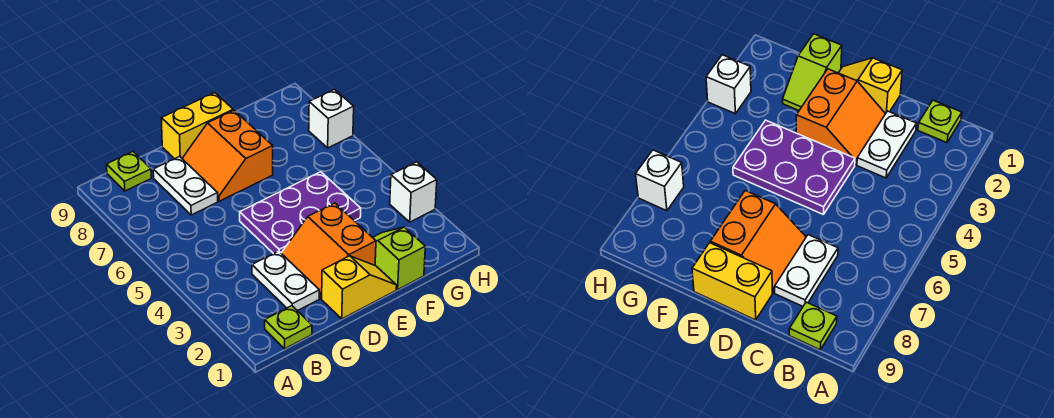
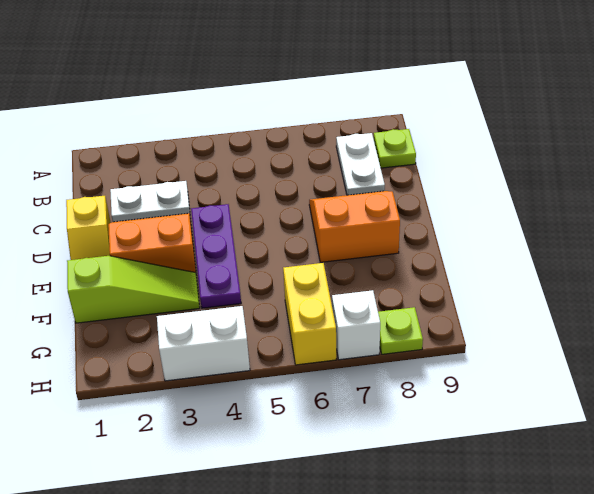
lime plate B1 level 1 -> lime plate H8 level 1
white plate C7:C8 level 1 -> white plate B8:C8 level 1
purple plate D4:F5 level 1 -> purple plate D4:F4 level 1
yellow brick D9:E9 level 1 -> yellow brick G6:H6 level 1
lime slope F1:F2 level 1 top 1 -> lime slope F1:F3 level 1 top 1
white brick H3 level 1 -> white brick H3:H4 level 1

